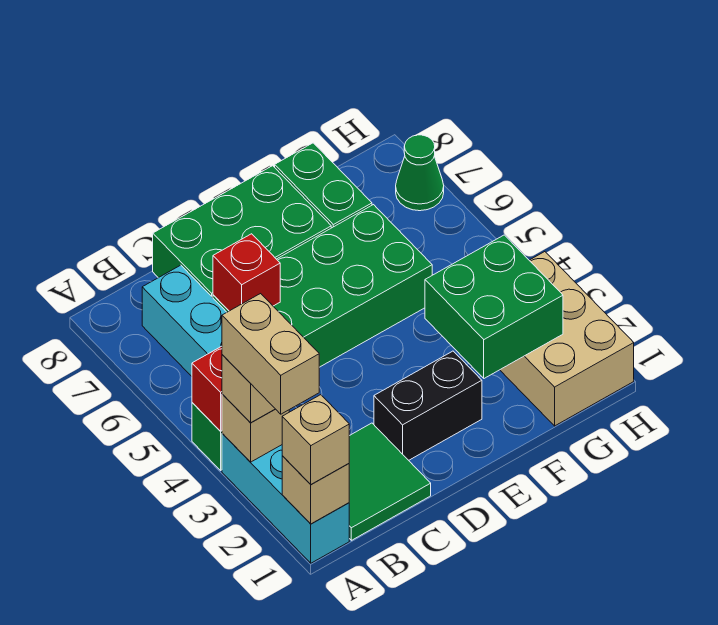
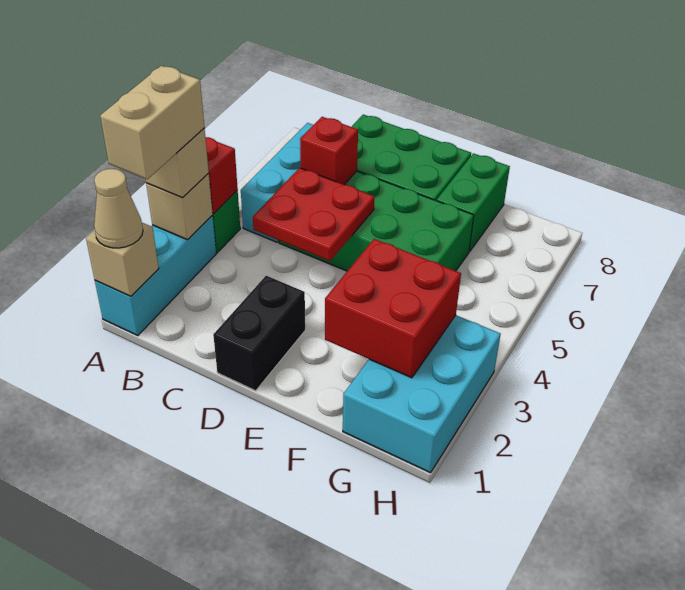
tan brick A1 level 3 -> tan cone A1 level 3
green tile B1:C2 level 1 -> none
none -> red plate C4:D5 level 2
black brick D2:E2 level 1 -> black brick D1:D2 level 1
green brick F2:G3 level 2 -> red brick F2:G3 level 2
tan brick G1:H3 level 1 -> cyan brick G1:H3 level 1
green cone H7 level 1 -> none

